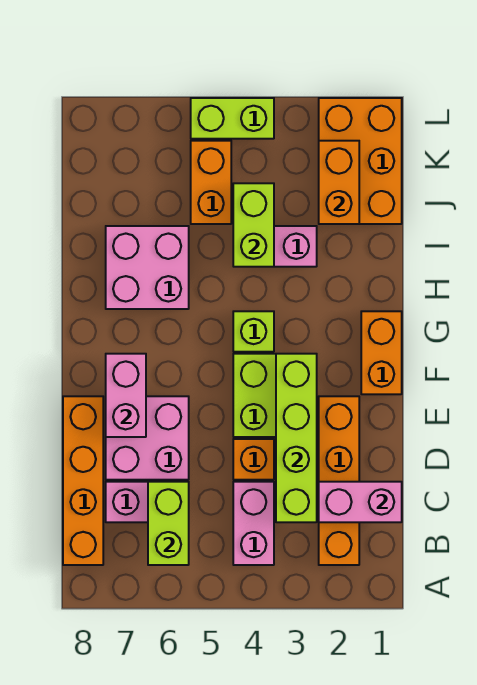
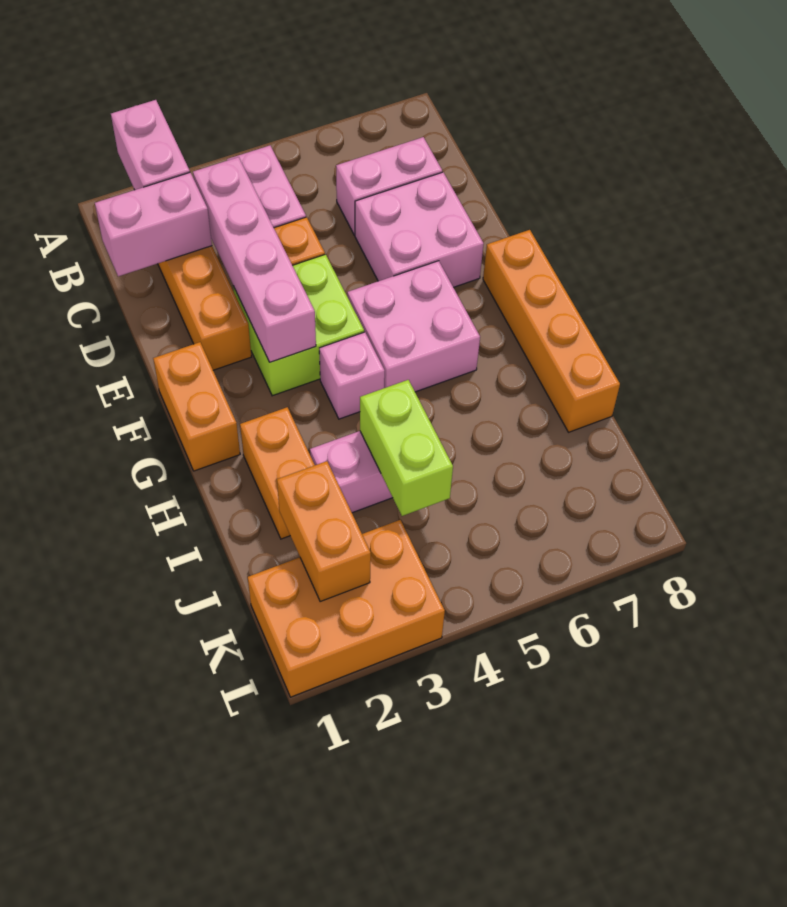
lime brick B6:C6 level 2 -> none
orange brick B8:E8 level 1 -> orange brick F8:I8 level 1
lime brick C3:F3 level 2 -> pink brick C3:F3 level 2
pink brick E7:F7 level 2 -> pink brick A2:B2 level 2
lime brick G4 level 1 -> pink brick G4 level 1
pink brick H6:I7 level 1 -> pink brick F5:G6 level 1
orange brick J1:L2 level 1 -> orange brick K1:L3 level 1
orange brick J5:K5 level 1 -> orange brick H2:I2 level 1
lime brick L4:L5 level 1 -> none

